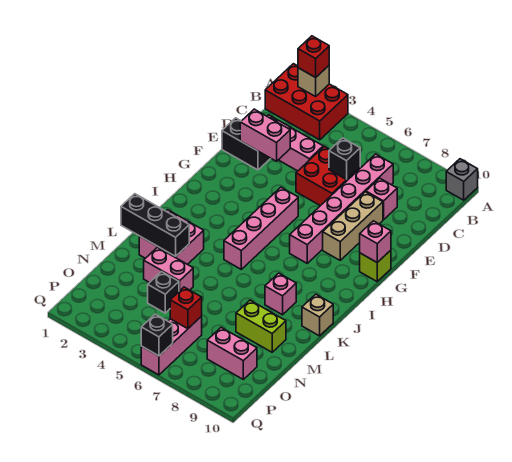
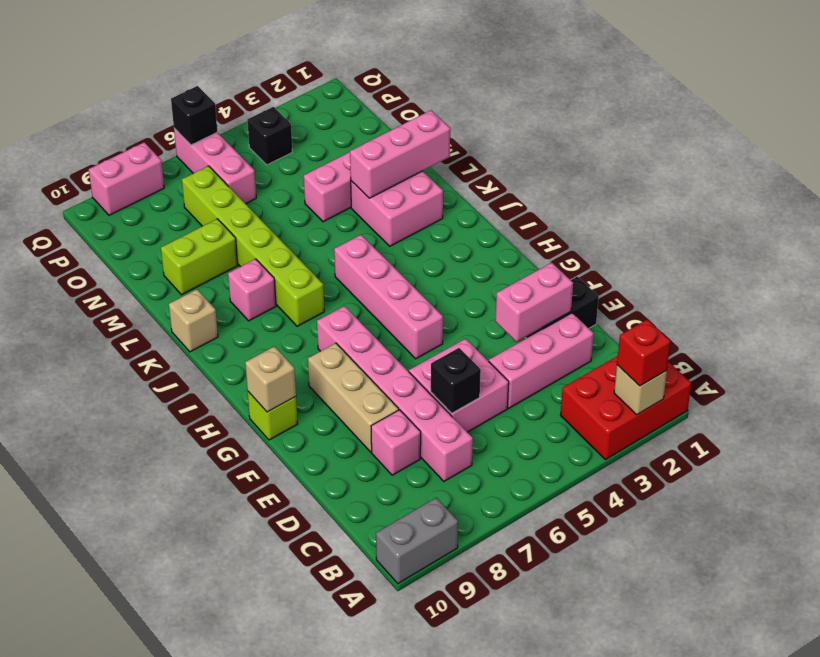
grey brick A10 level 1 -> grey brick A9:A10 level 1
red brick D5:E6 level 1 -> pink brick D5:E6 level 1
pink brick G10 level 2 -> tan brick G10 level 2
none -> lime brick J7:O7 level 1
black brick L1:L3 level 2 -> pink brick L1:L3 level 2
black brick N4 level 1 -> black brick P4 level 1
red brick O6 level 2 -> none
pink brick O8:O9 level 1 -> pink brick Q8:Q9 level 1

